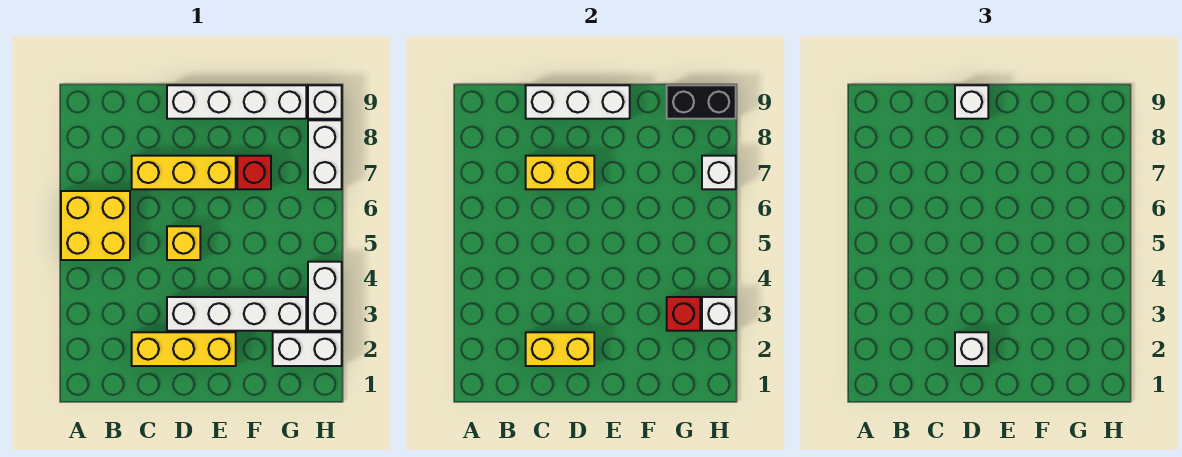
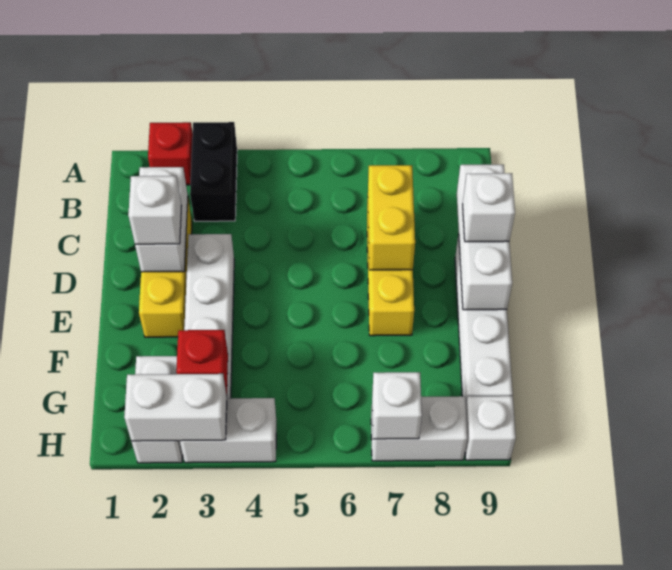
yellow brick A5:B6 level 1 -> none
yellow brick C2:D2 level 2 -> white brick C2:D2 level 2
yellow brick D5 level 1 -> none
red brick F7 level 1 -> red brick A2 level 1
black brick G9:H9 level 2 -> black brick A3:B3 level 1
white brick H3 level 2 -> white brick H2:H3 level 2

